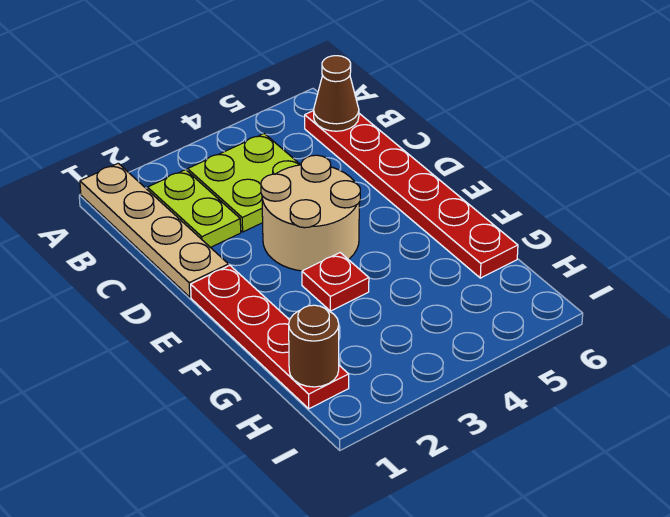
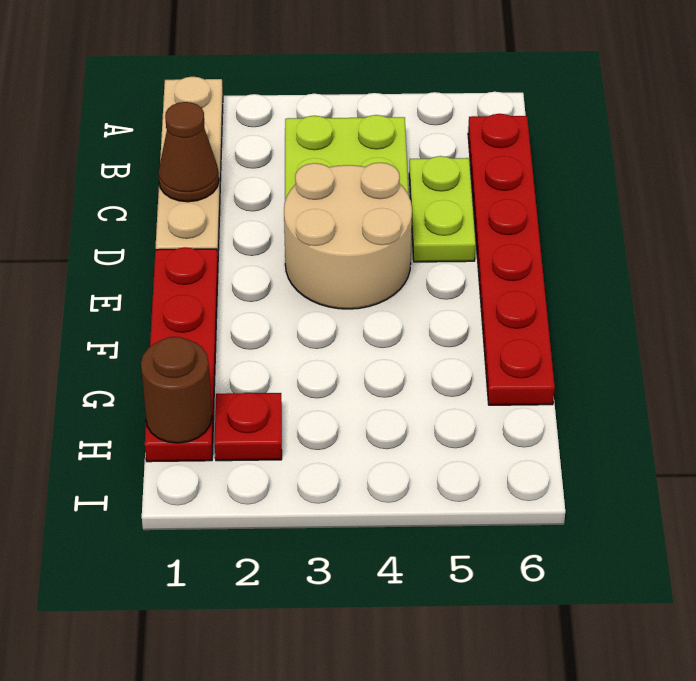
lime plate B2:C2 level 1 -> lime plate C5:D5 level 1
brown cone B6 level 2 -> brown cone C1 level 2
red plate F3 level 1 -> red plate H2 level 1

